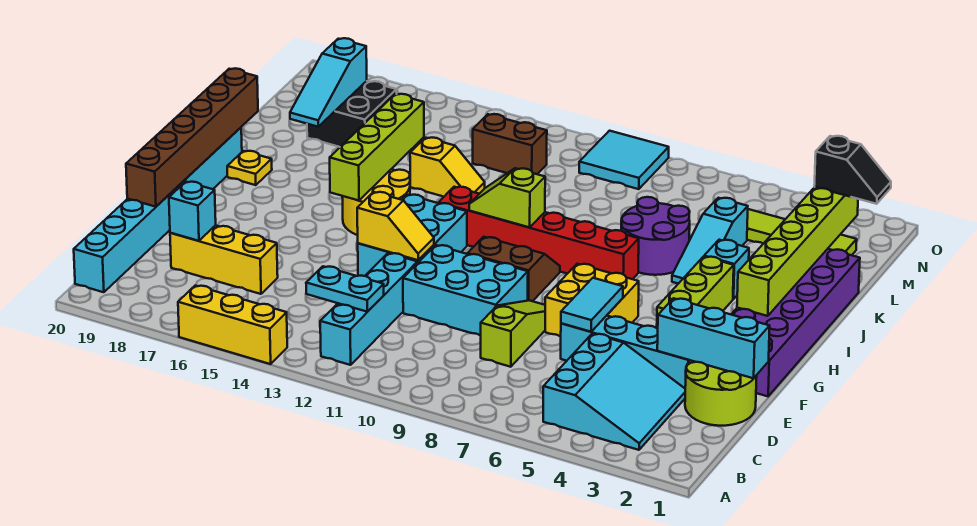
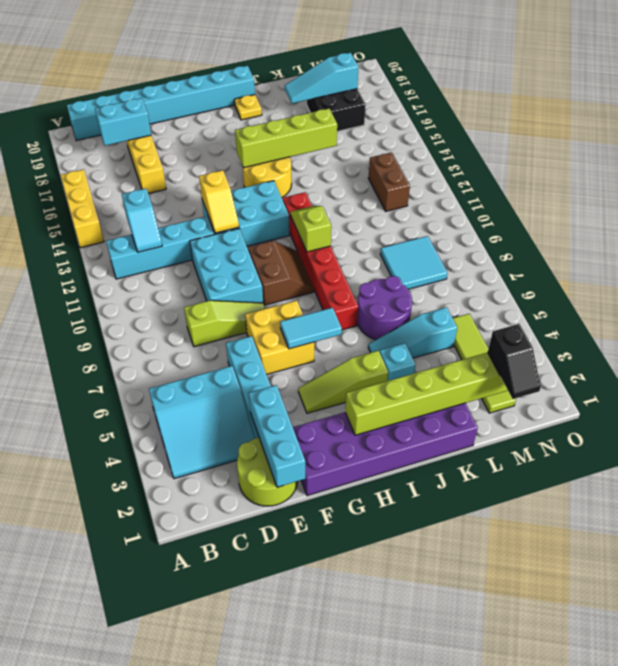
cyan plate C12:C13 level 2 -> cyan slope C12:C13 level 2 top 13
cyan brick D18 level 2 -> cyan brick C18:D18 level 2
cyan tile E6:F6 level 2 -> cyan tile G6:H6 level 2
brown brick E20:J20 level 2 -> none
lime brick G4:I4 level 1 -> lime slope G4:I4 level 1 top I
yellow slope K13:K14 level 1 top 14 -> none
cyan tile N9:O10 level 1 -> cyan tile L8:M9 level 1

